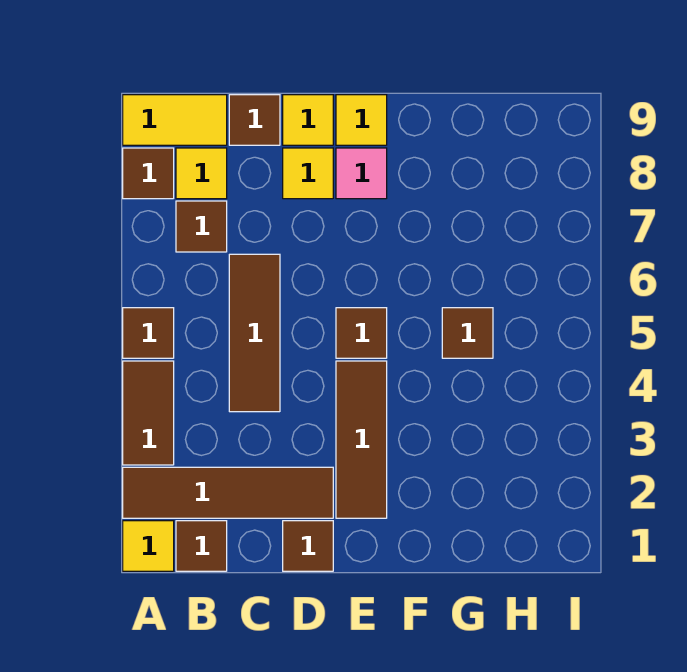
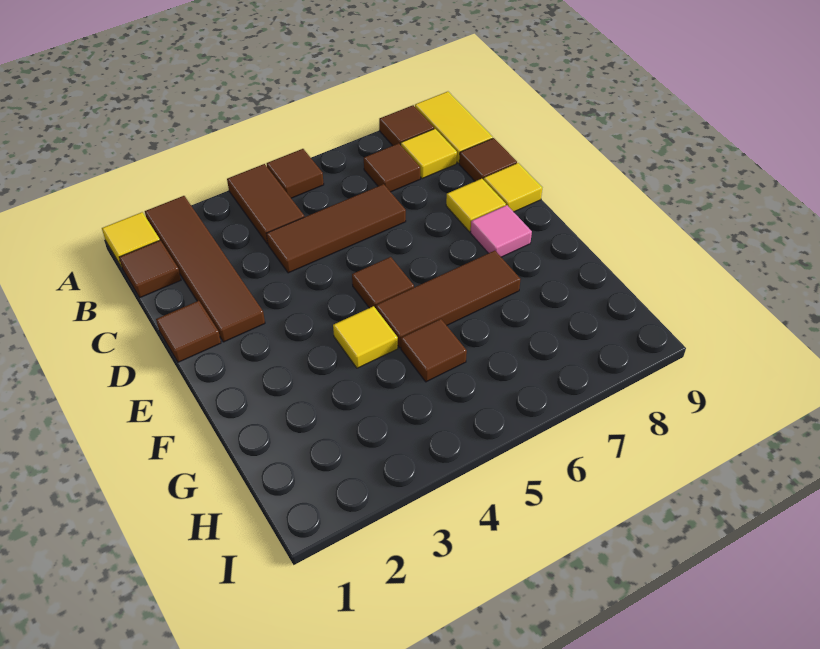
brown tile A3:A4 level 1 -> brown tile A4:B4 level 1
brown tile E2:E4 level 1 -> brown tile F5:F7 level 1
yellow tile E9 level 1 -> yellow tile F4 level 1

